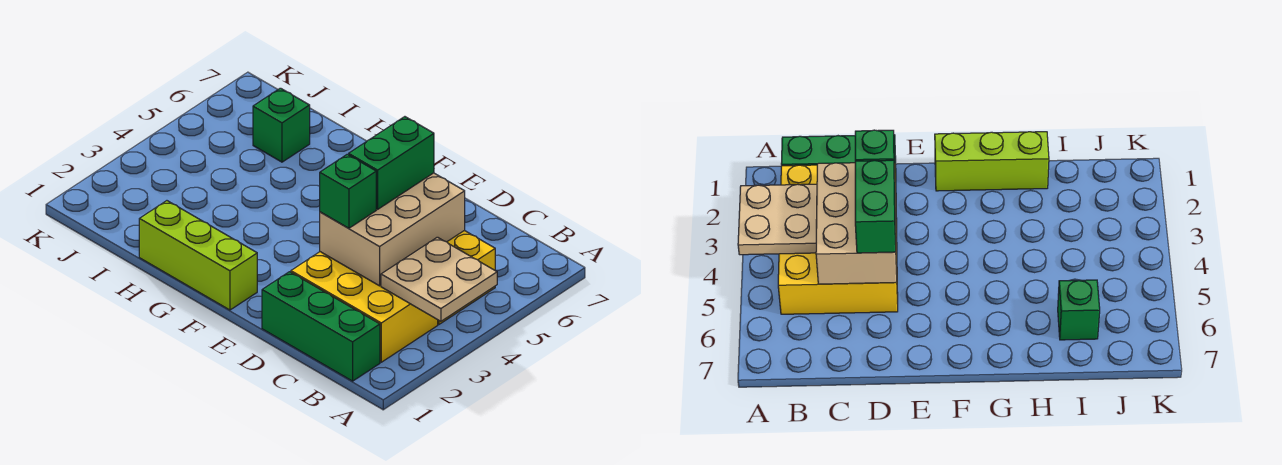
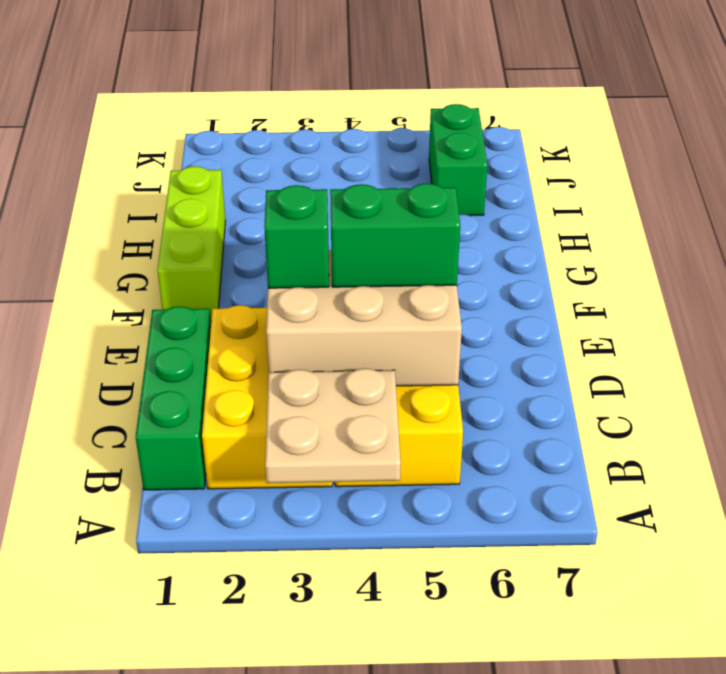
green brick I6 level 1 -> green brick I6:J6 level 1

